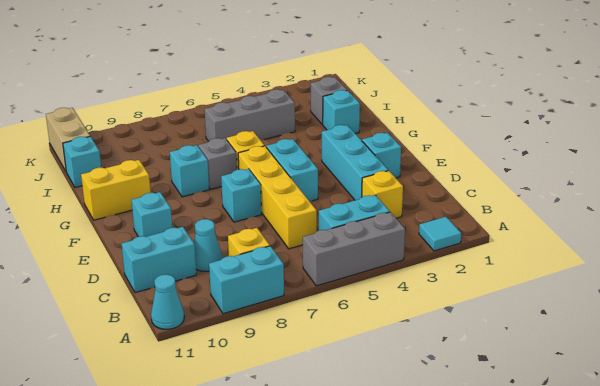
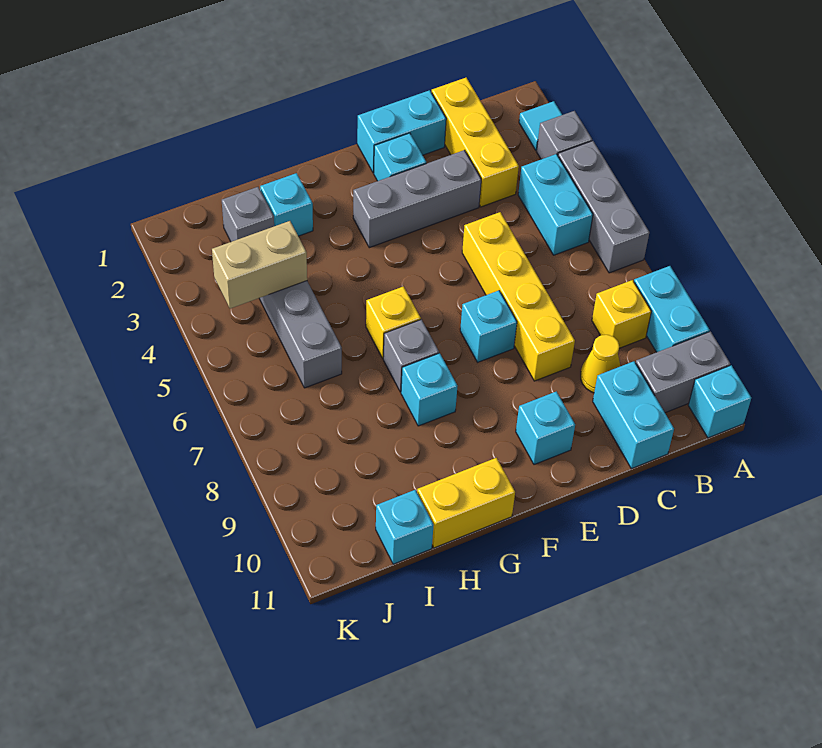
none -> grey brick A3 level 1
none -> grey brick A10:B10 level 1
cyan cone A11 level 1 -> cyan brick A11 level 1
yellow brick C3 level 1 -> yellow brick C1:C3 level 1
yellow brick C6:F6 level 1 -> yellow brick D5:D8 level 1
cyan cone C9 level 1 -> yellow cone C9 level 1
cyan brick D3:F3 level 1 -> grey brick D3:F3 level 1
cyan brick E5:F5 level 1 -> cyan brick D1:E1 level 1
yellow brick G10:G11 level 1 -> yellow brick G11:H11 level 1
tan brick J11:K11 level 1 -> tan brick I4:J4 level 2

